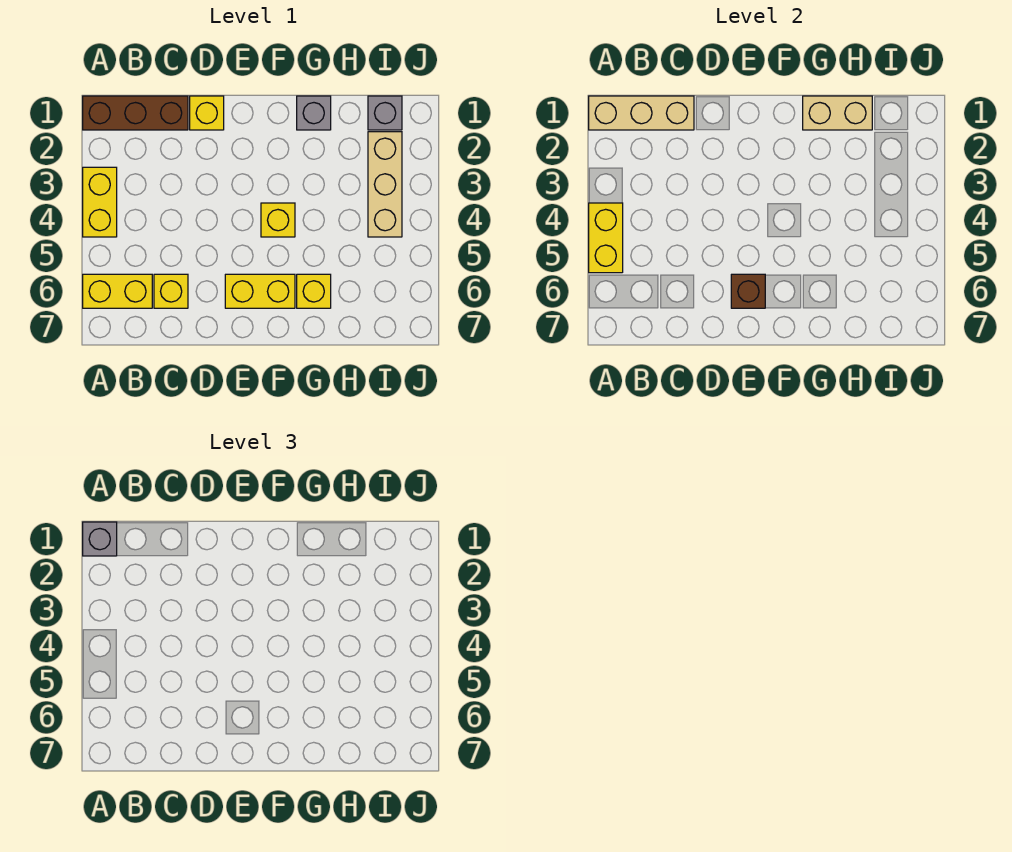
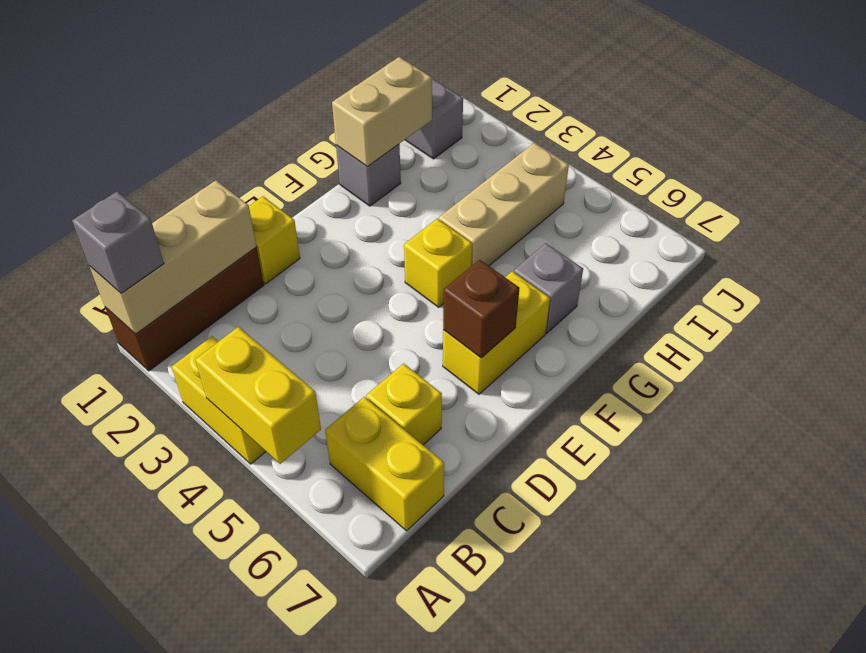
yellow brick A6:B6 level 1 -> yellow brick B6:B7 level 1
yellow brick G6 level 1 -> grey brick G6 level 1
tan brick I2:I4 level 1 -> tan brick G4:I4 level 1

